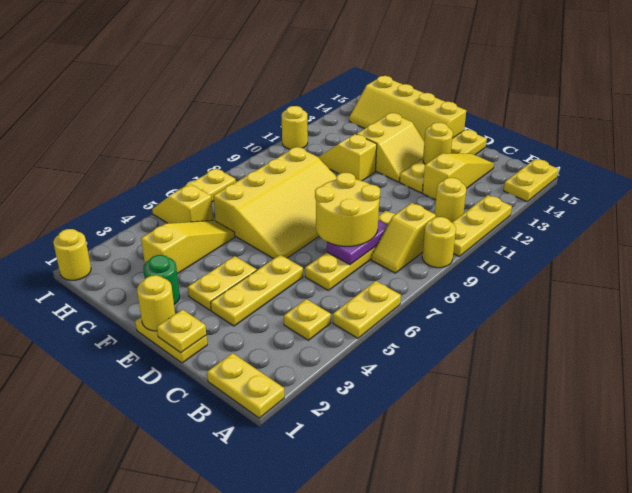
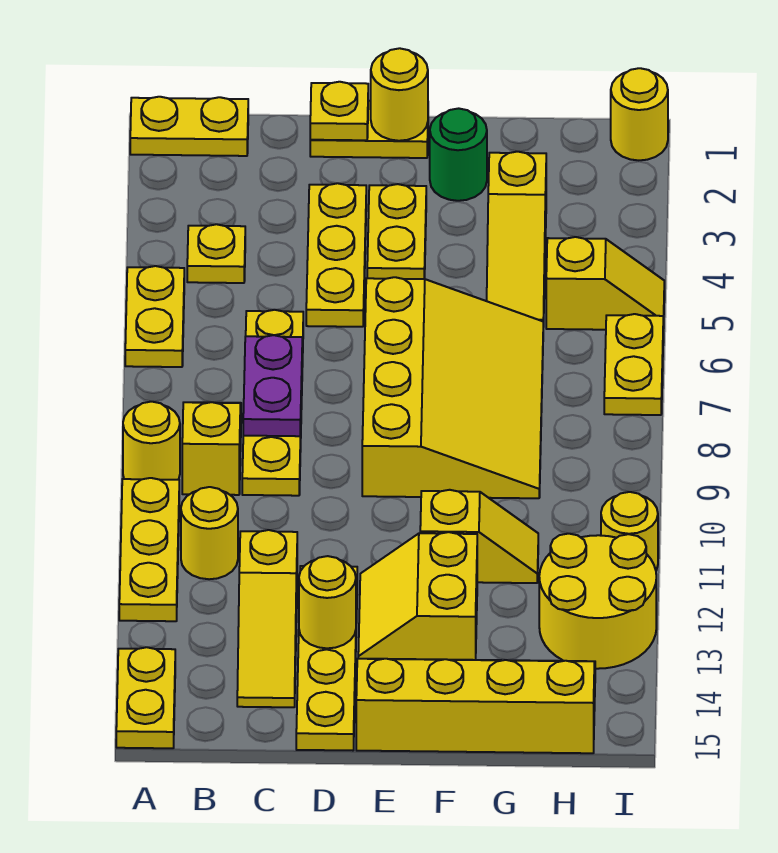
yellow round brick C7:D8 level 3 -> yellow round brick H12:I13 level 1
yellow slope E6:G9 level 1 top G -> yellow slope E6:G9 level 1 top E

